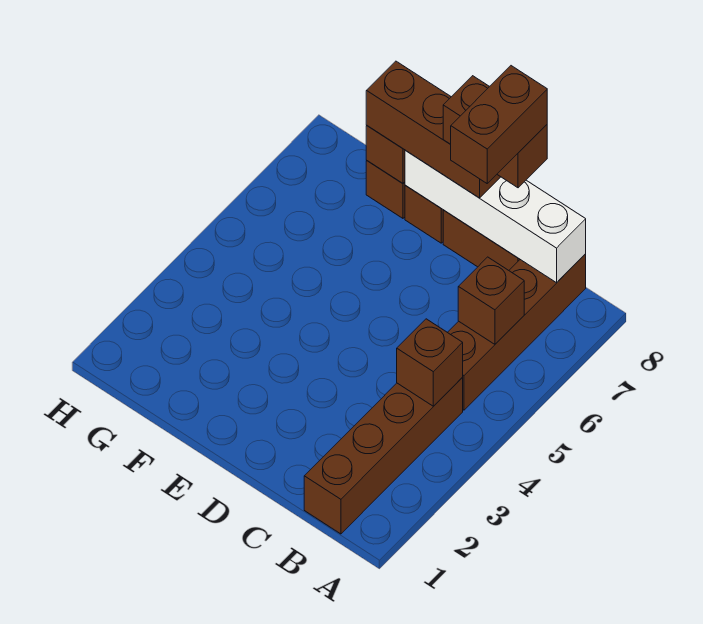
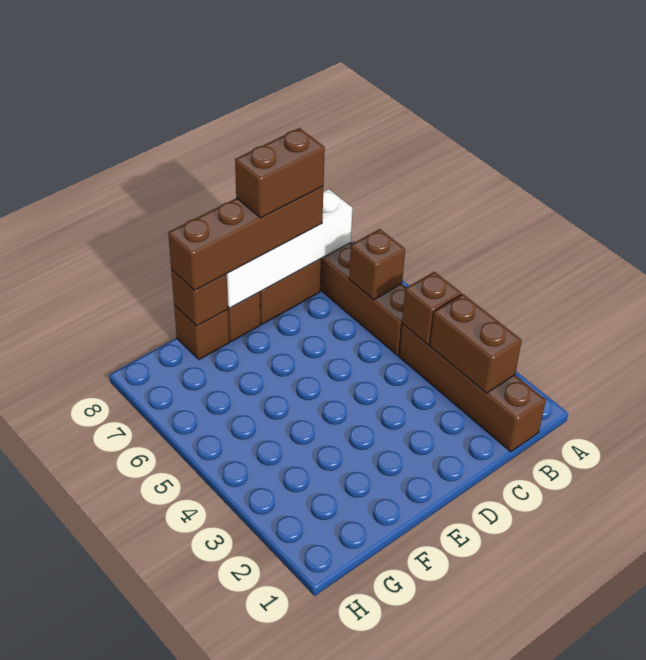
brown brick C7:C8 level 5 -> brown brick B2:B3 level 2
brown brick D8:F8 level 3 -> brown brick C8:F8 level 3

